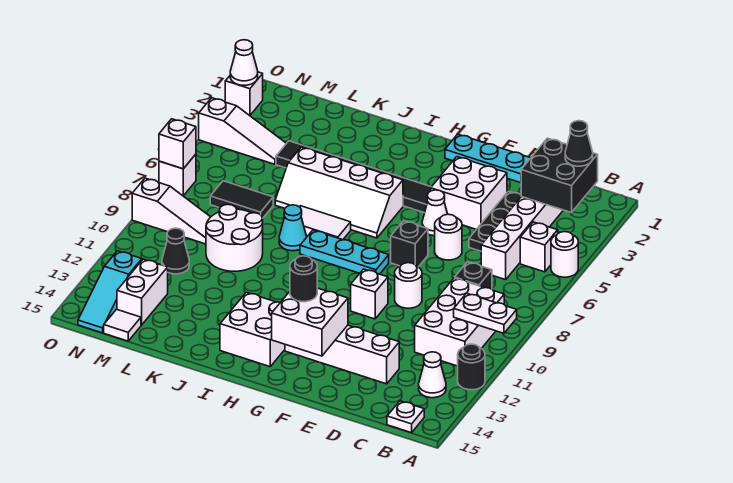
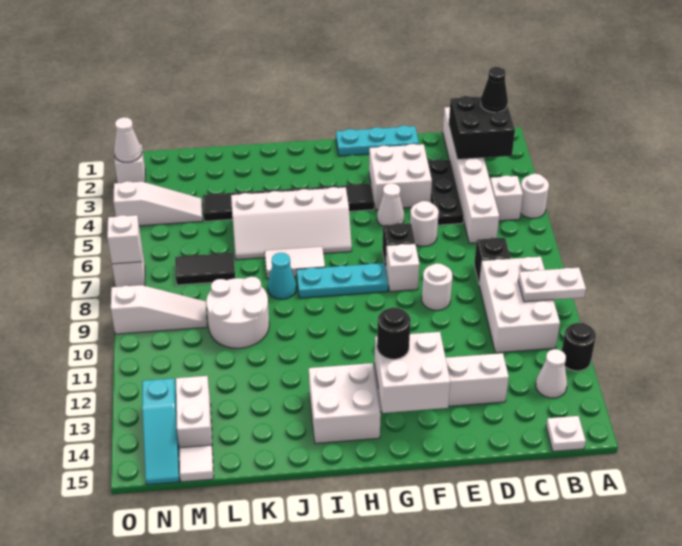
white brick F10 level 1 -> white brick F8 level 1
black cone M11 level 1 -> none

